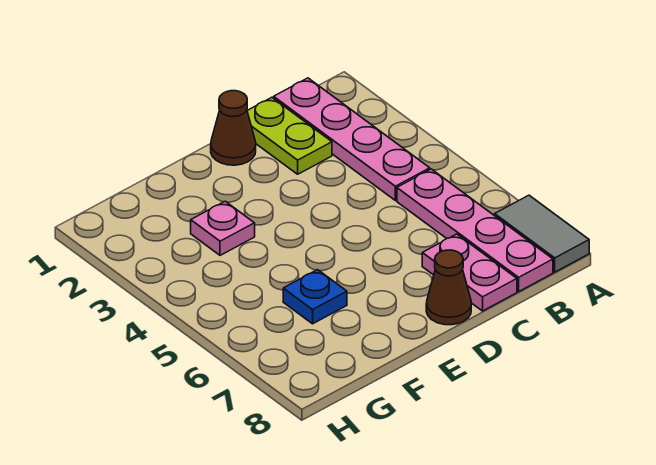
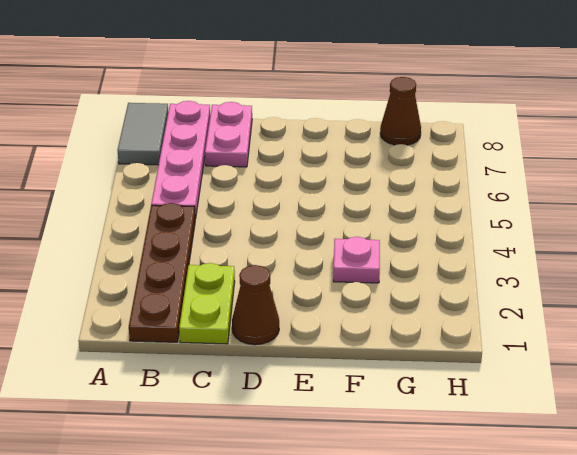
pink plate B1:B4 level 1 -> brown plate B1:B4 level 1
brown cone D8 level 1 -> brown cone G8 level 1
blue plate F6 level 1 -> none

